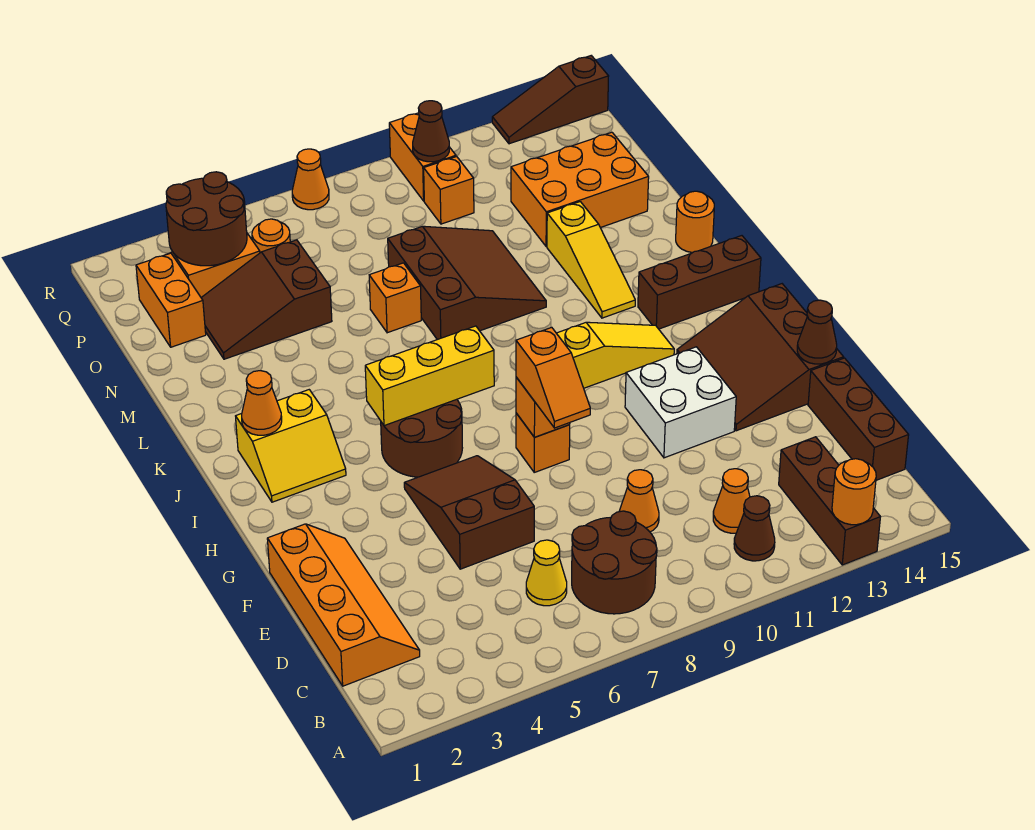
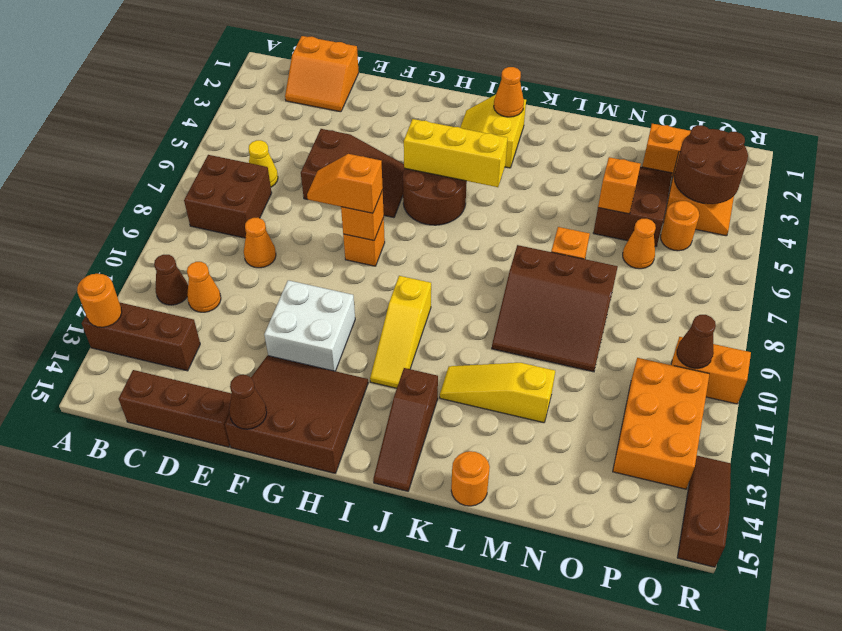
brown round brick B7:C8 level 1 -> brown brick B7:C8 level 1
orange slope C1:F2 level 1 top 1 -> orange slope C1:D2 level 1 top 1
yellow brick I5:I7 level 2 -> yellow brick H5:J5 level 2
brown brick J13:J15 level 1 -> brown slope J13:J15 level 1 top 13
orange brick N12:O14 level 1 -> orange brick P11:Q13 level 1
orange brick P10 level 1 -> orange brick N5 level 2
orange cone R7 level 1 -> orange cone O6 level 1

